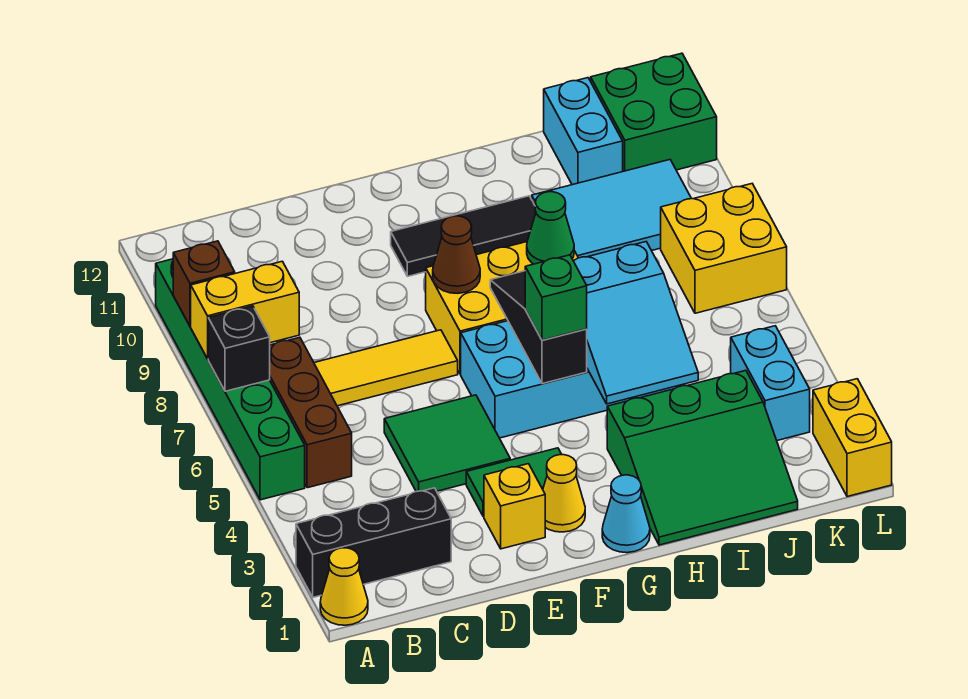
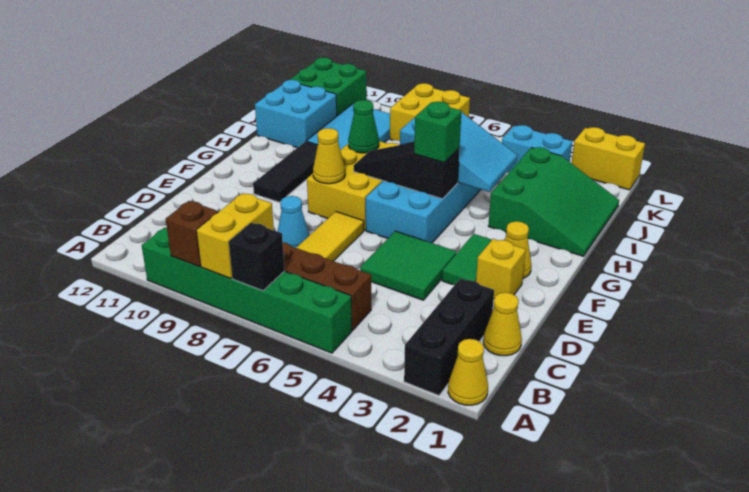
none -> yellow cone C1 level 1
brown cone F8 level 2 -> yellow cone F8 level 2
cyan cone G1 level 1 -> cyan cone D8 level 1
cyan brick J11:J12 level 1 -> cyan brick I11:J12 level 1

